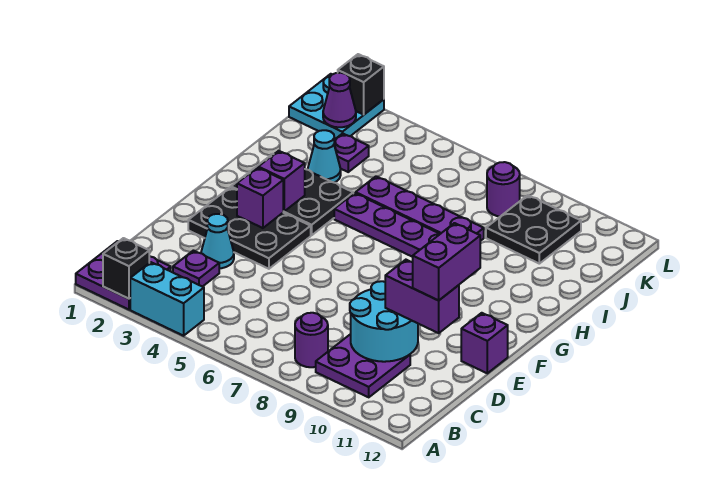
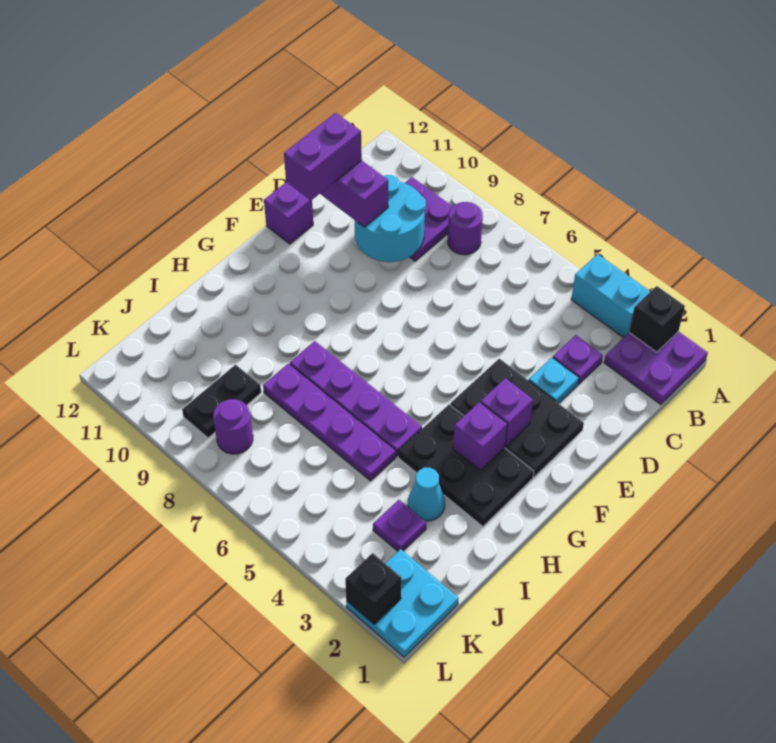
cyan cone D3 level 1 -> cyan plate D3 level 1
black plate J9:K10 level 1 -> black plate J9:K9 level 1
purple cone K2 level 2 -> none

